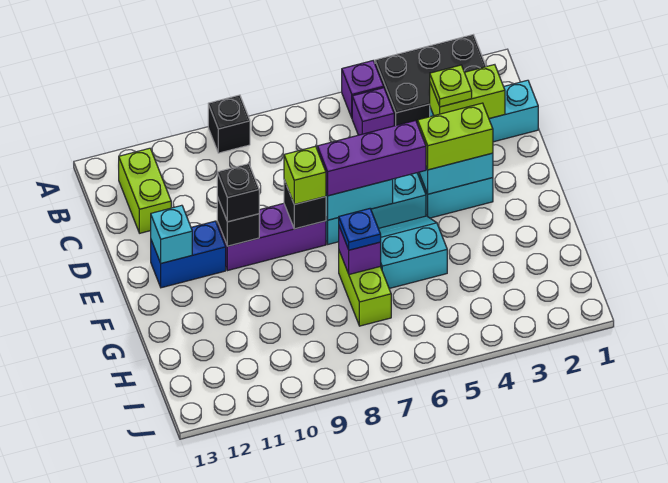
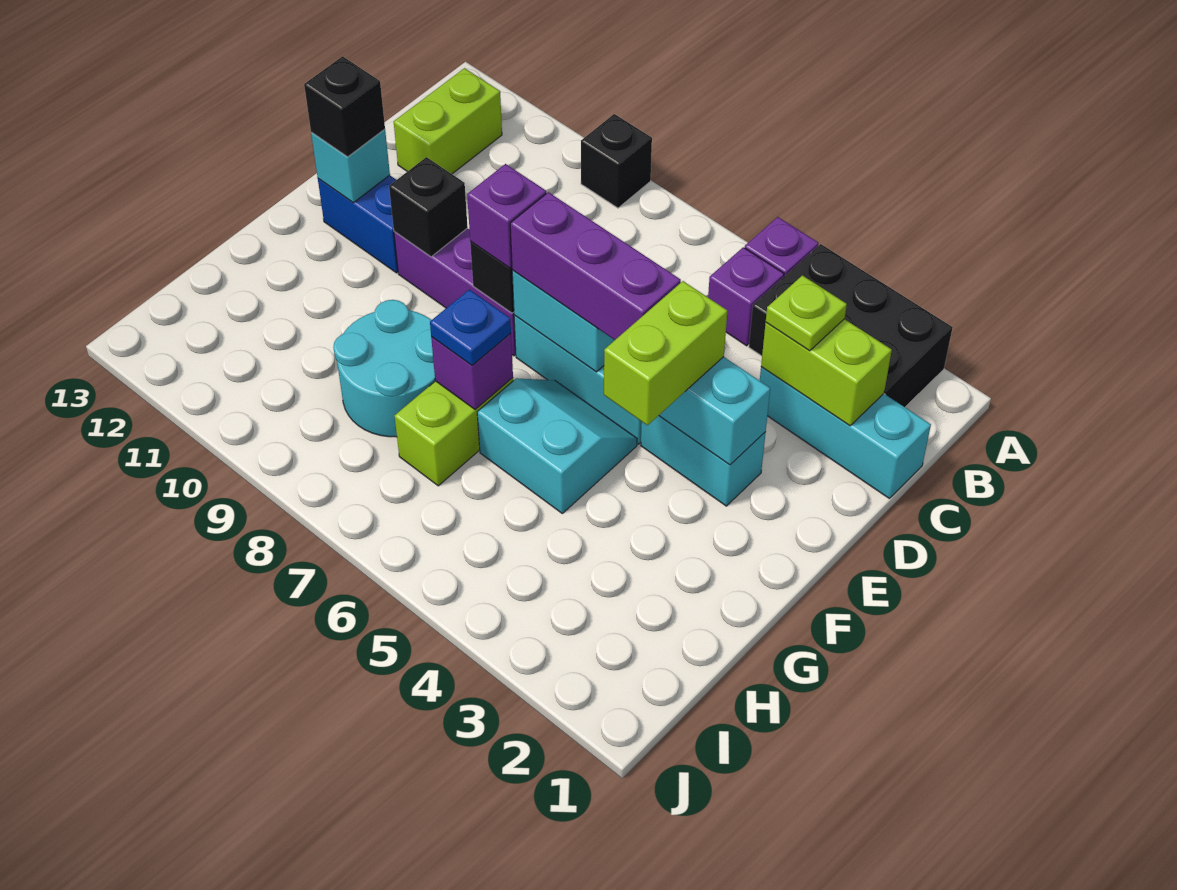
lime brick E3:E4 level 3 -> lime brick E4:F4 level 3
lime brick E8 level 3 -> purple brick E8 level 3
black brick E10 level 3 -> black brick E12 level 3
none -> cyan round brick G8:H9 level 1

